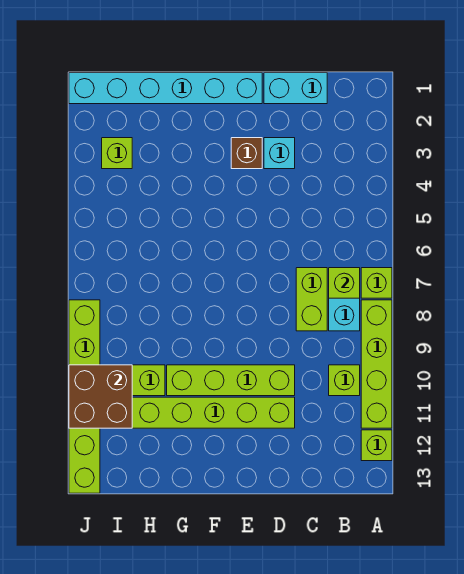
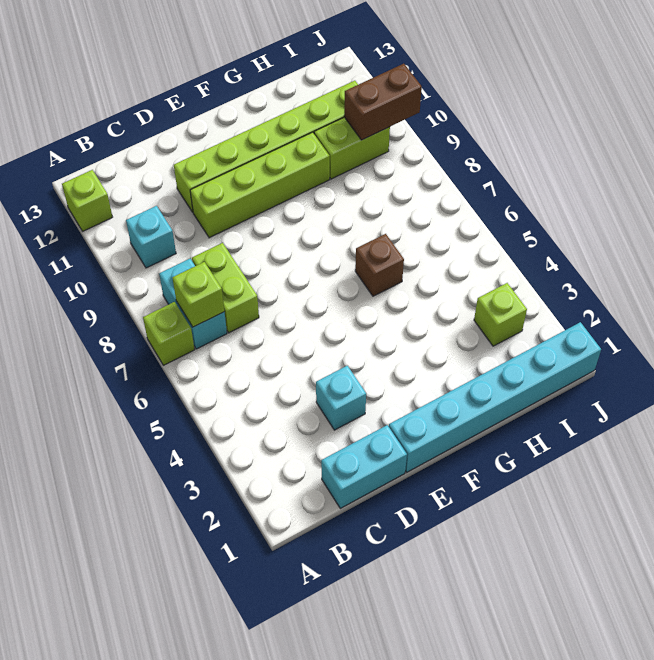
lime brick A8:A11 level 1 -> none
lime brick B10 level 1 -> cyan brick B10 level 1
brown brick E3 level 1 -> brown brick G6 level 1
brown brick I10:J11 level 2 -> brown brick I10:J10 level 2
lime brick J8:J13 level 1 -> none

